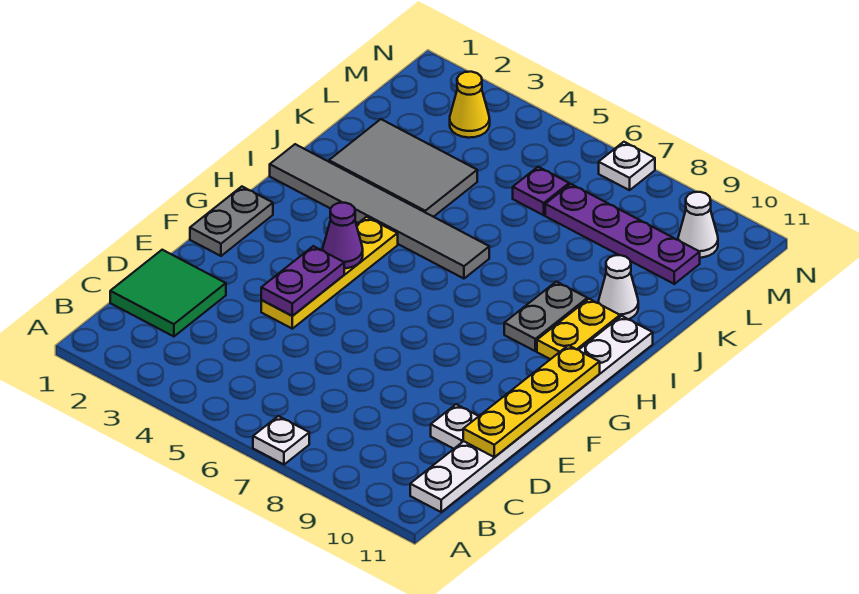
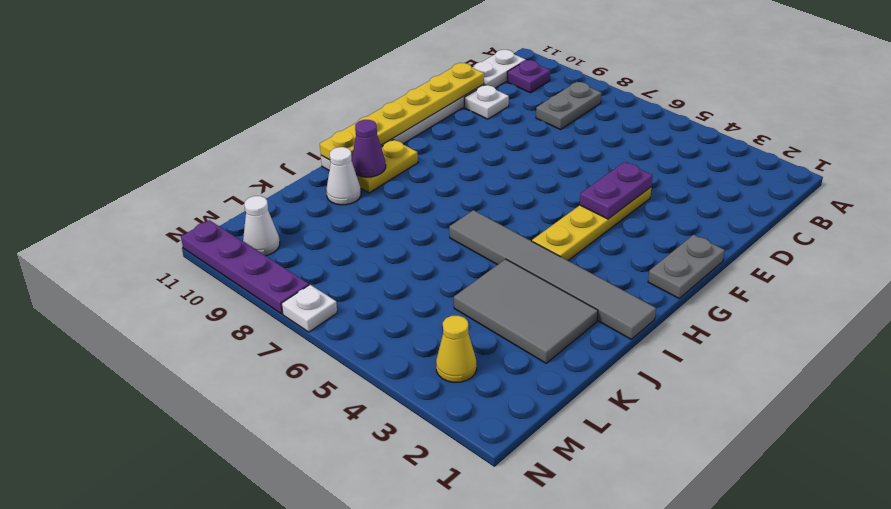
white plate A7 level 1 -> none
green tile C1:D2 level 1 -> none
yellow plate D11:G11 level 2 -> yellow plate D11:I11 level 2
purple cone G4 level 2 -> purple cone I10 level 2
grey plate H9:I9 level 1 -> grey plate B8:C8 level 1
purple plate L6 level 1 -> purple plate B10 level 1
purple plate L7:L10 level 1 -> purple plate N8:N11 level 1

